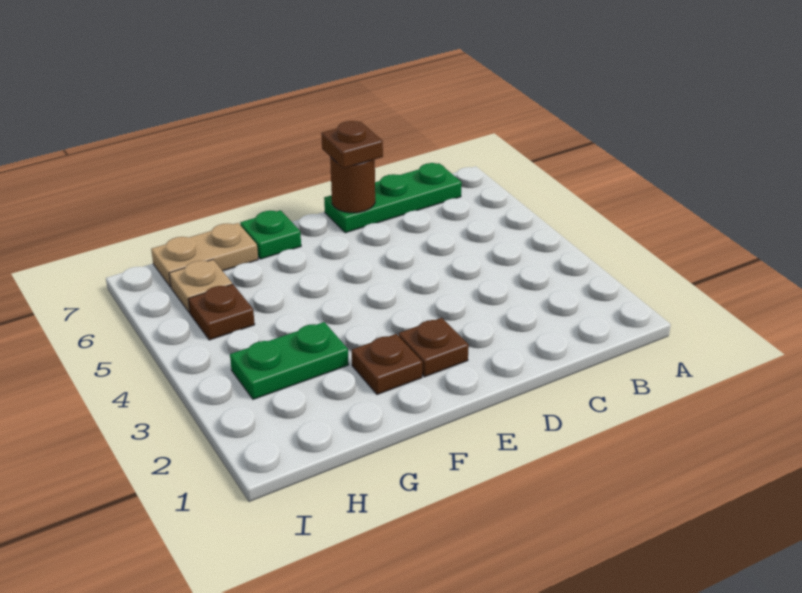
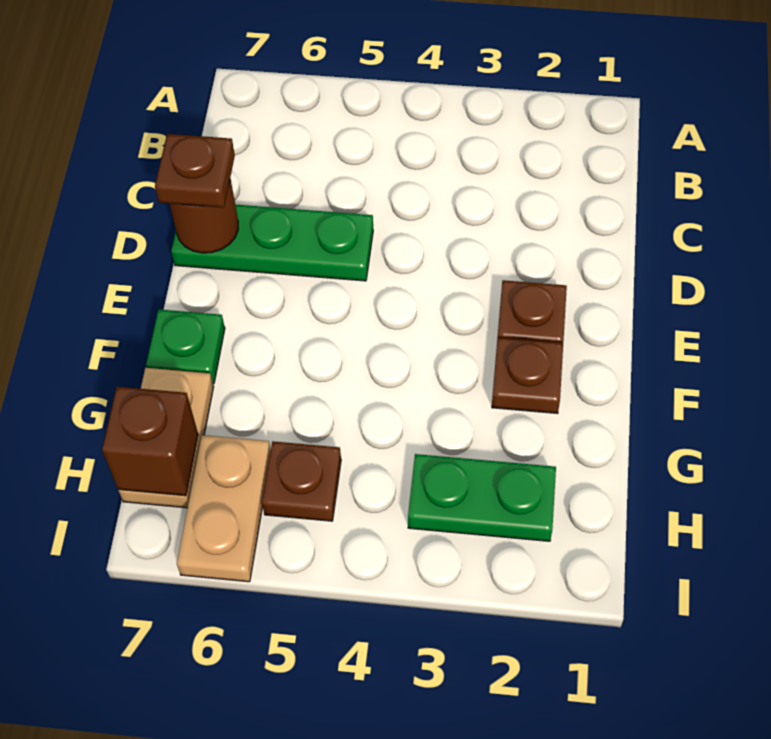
green plate B7:D7 level 1 -> green plate D5:D7 level 1
green plate G3:H3 level 1 -> green plate H2:H3 level 1
tan plate H6 level 1 -> tan plate H6:I6 level 1
none -> brown brick H7 level 2

